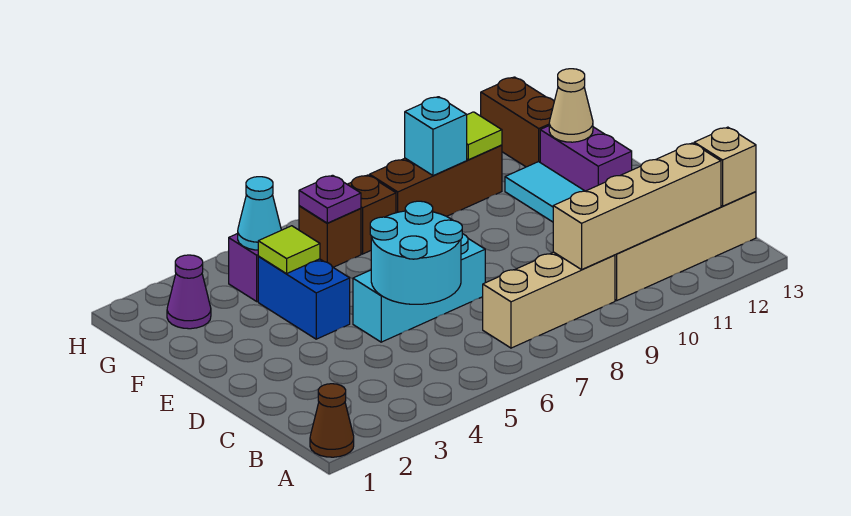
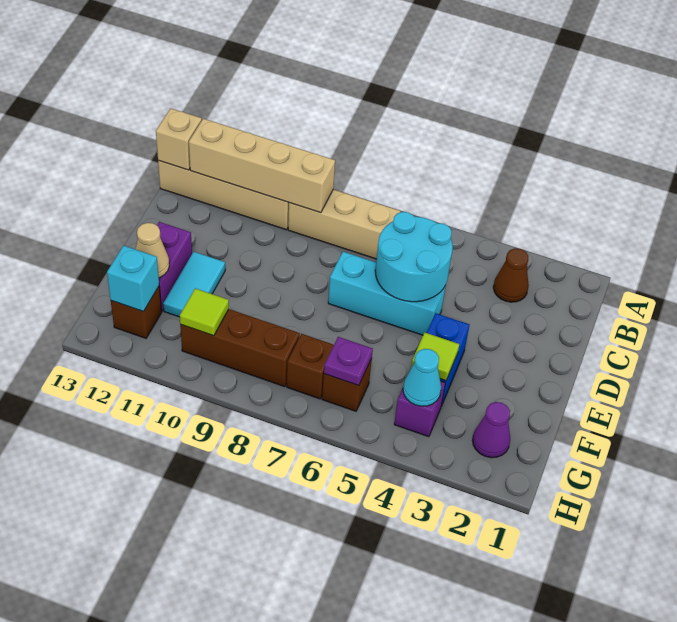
brown cone A1 level 1 -> brown cone B3 level 1
cyan brick G9 level 2 -> cyan brick G12 level 2
brown brick G12:H12 level 1 -> brown brick G12 level 1

